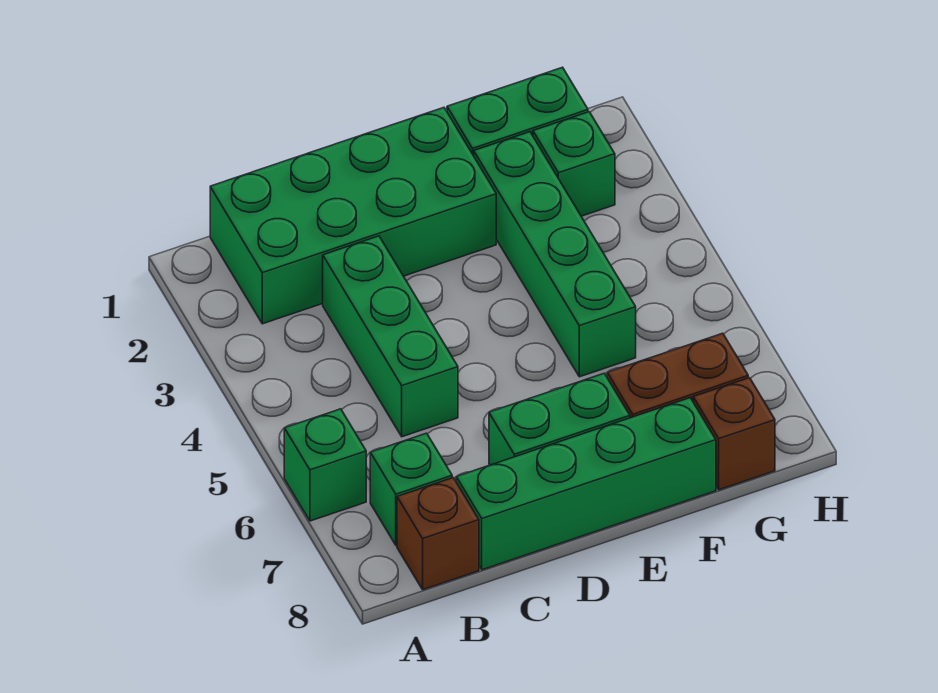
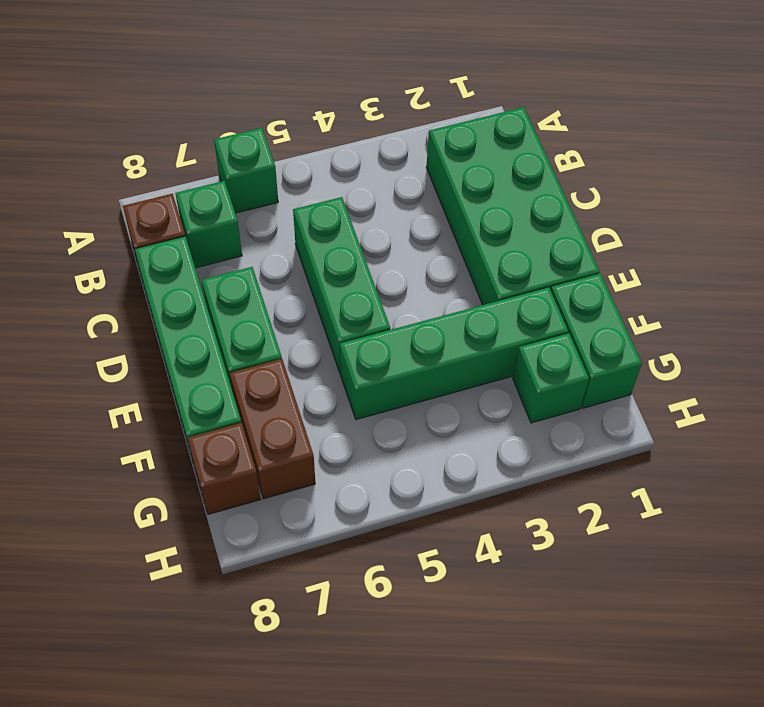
green brick C3:C5 level 1 -> green brick C5:E5 level 1

